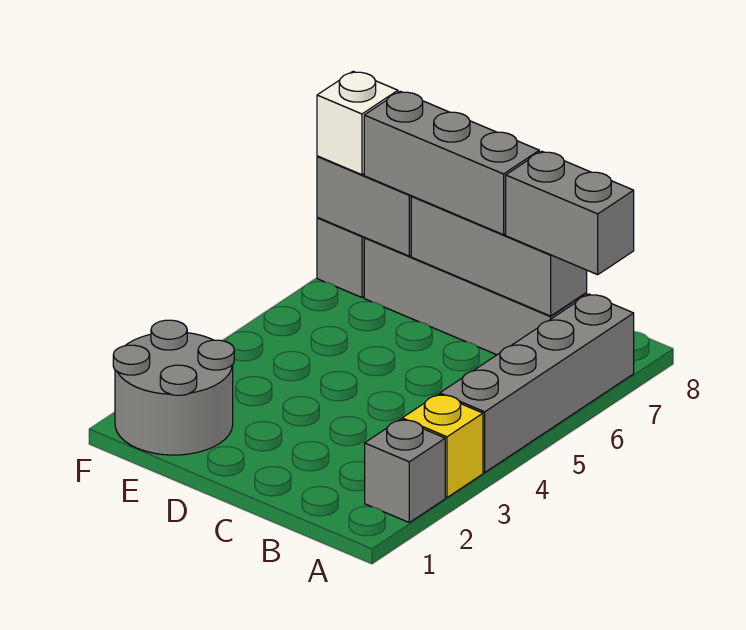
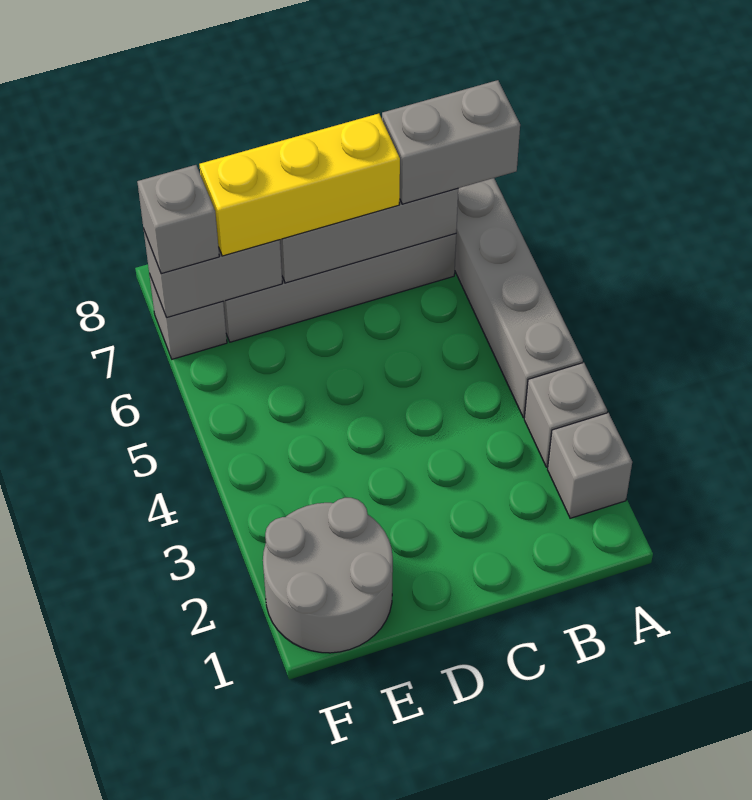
yellow brick A3 level 1 -> grey brick A3 level 1
grey brick C7:E7 level 3 -> yellow brick C7:E7 level 3
white brick F7 level 3 -> grey brick F7 level 3

